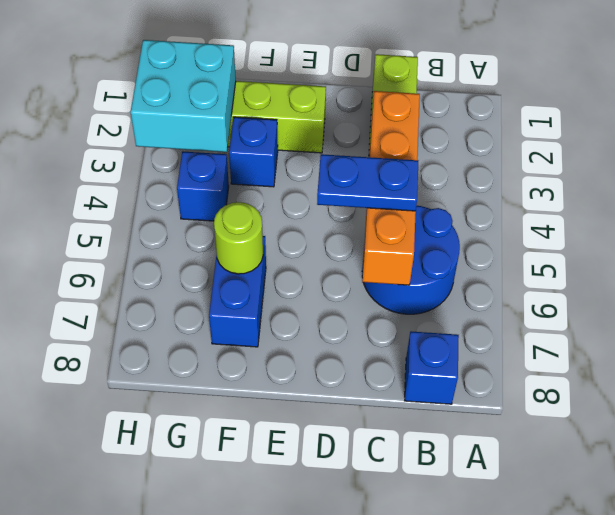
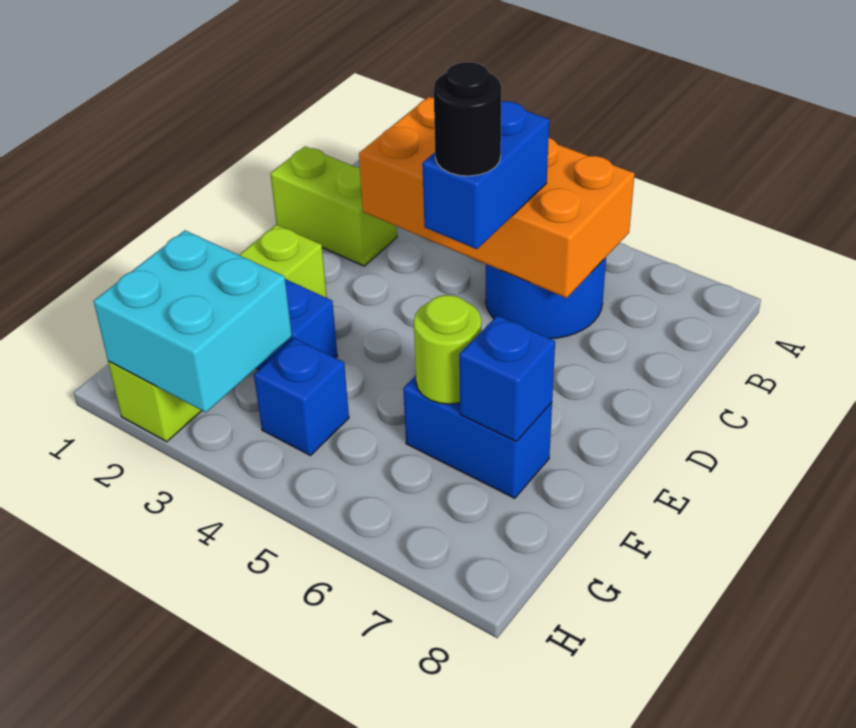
blue brick B8 level 1 -> blue brick F7 level 2
orange brick C3:C6 level 2 -> orange brick B3:C6 level 2
blue plate C5:D5 level 3 -> blue brick C5:D5 level 3
none -> black round brick D5 level 4

